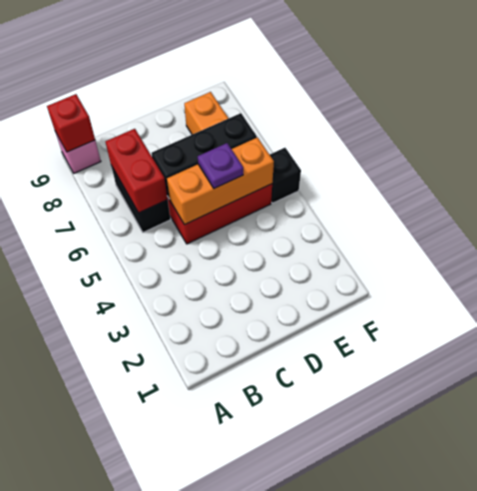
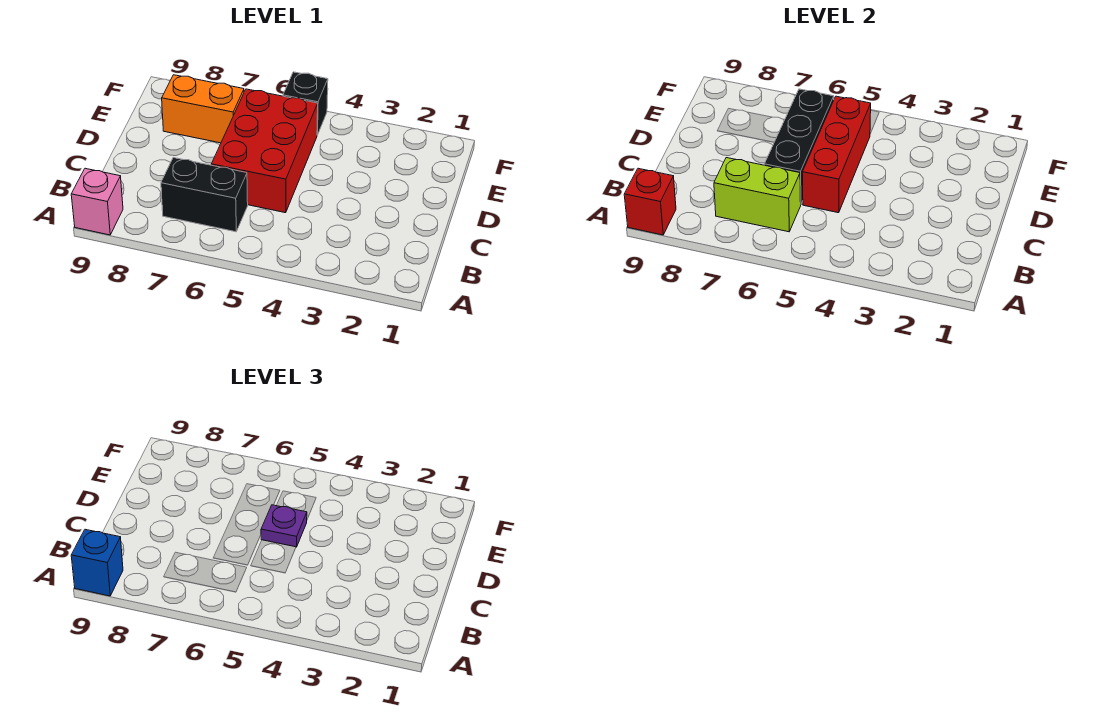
none -> blue brick A9 level 3
red brick B6:B7 level 2 -> lime brick B6:B7 level 2
orange brick C5:E5 level 2 -> red brick C5:E5 level 2

